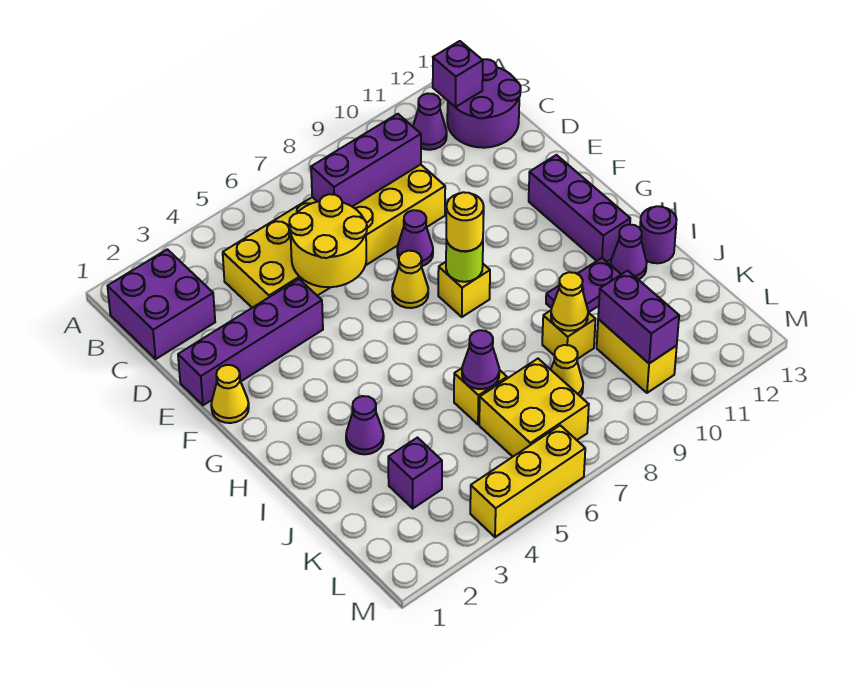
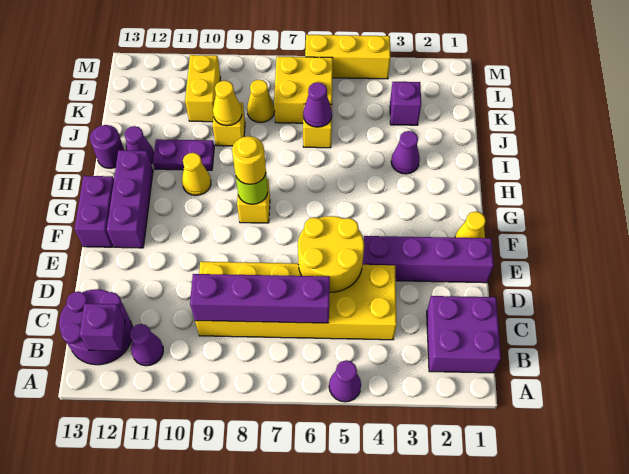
purple brick C7:C9 level 2 -> purple brick C6:C9 level 2
purple cone E8 level 1 -> purple cone A5 level 1
yellow cone F7 level 1 -> yellow cone H10 level 1
purple brick K10:L10 level 2 -> purple brick F13:G13 level 1

